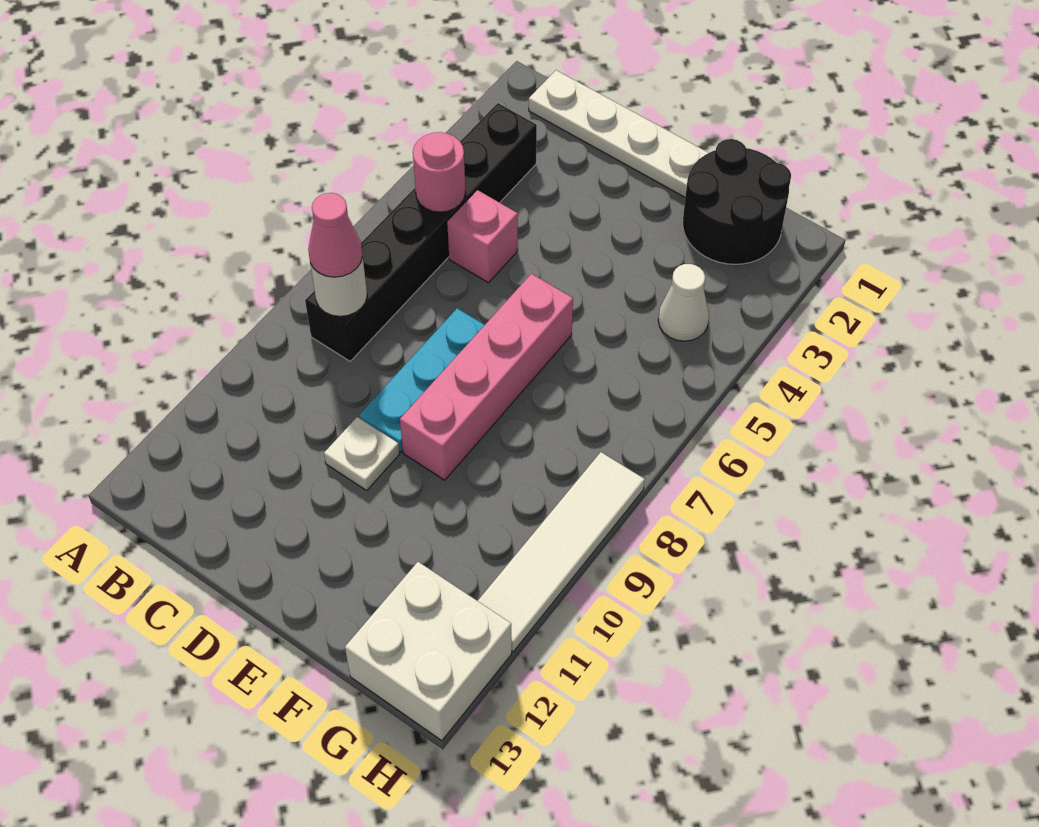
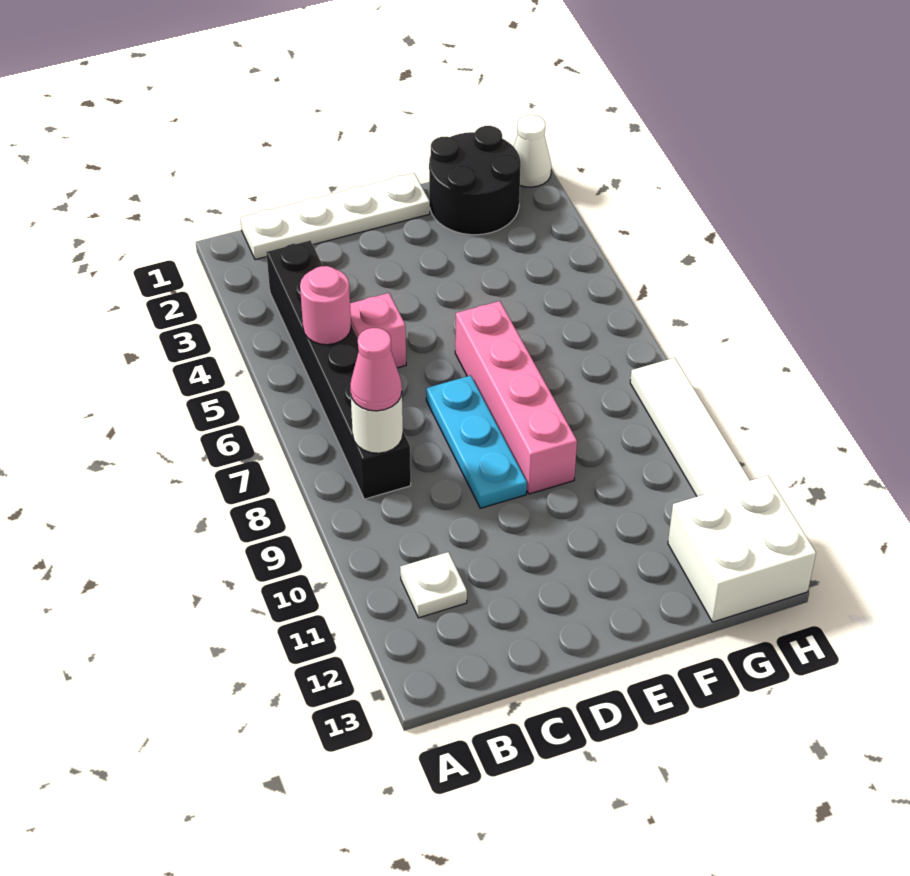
white plate D10 level 1 -> white plate B11 level 1
white cone G4 level 1 -> white cone H1 level 1

